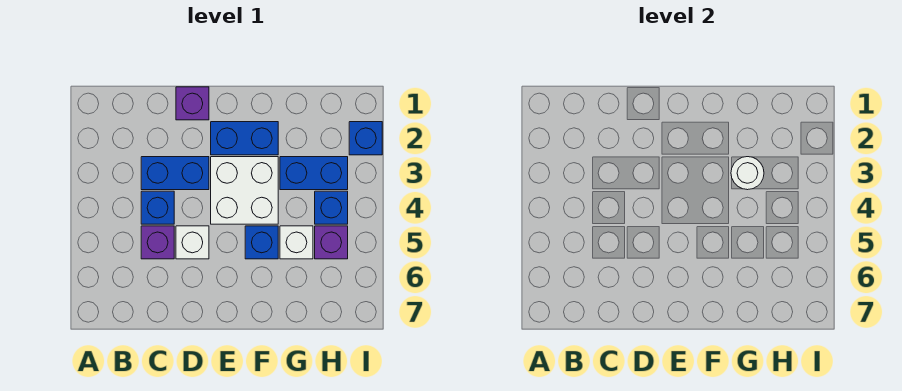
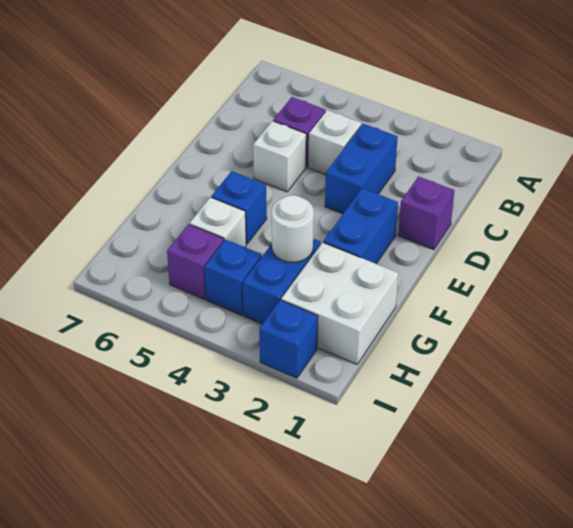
blue brick C4 level 1 -> white brick C4 level 1
white brick E3:F4 level 1 -> white brick G1:H2 level 1

